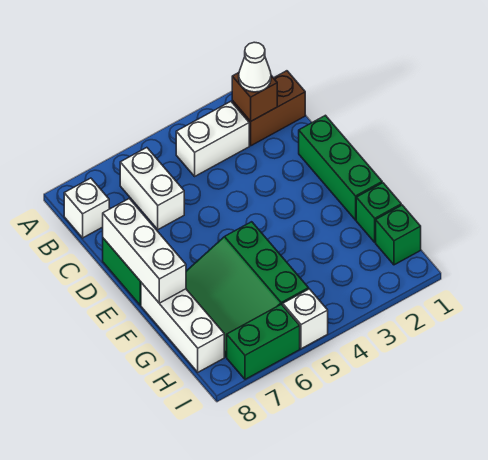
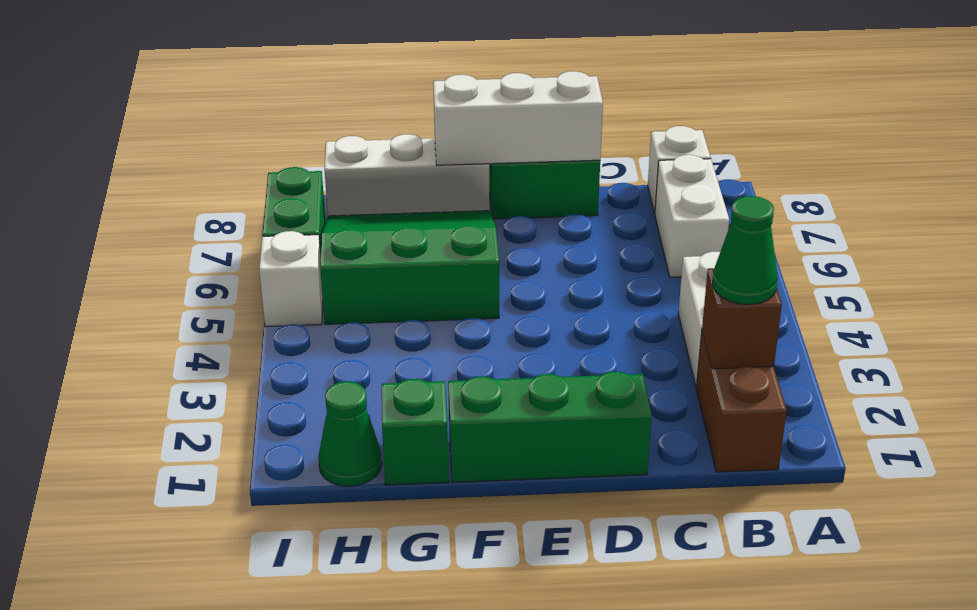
white cone B2 level 3 -> green cone B2 level 3
white brick B6:C6 level 1 -> white brick B6:B7 level 1
green brick H1 level 1 -> green cone H1 level 1

